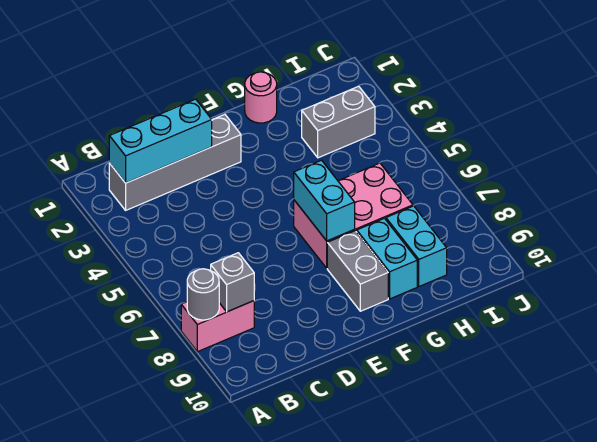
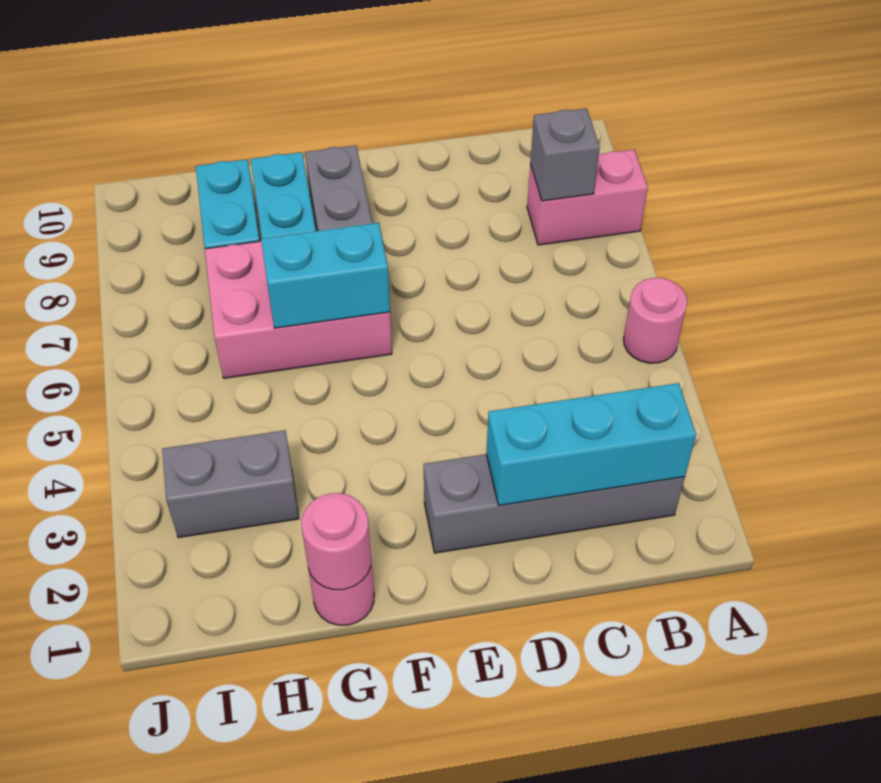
none -> pink round brick A5 level 1
grey round brick A8 level 2 -> none
cyan brick F6:F7 level 2 -> cyan brick F6:G6 level 2
none -> pink round brick G1 level 2

